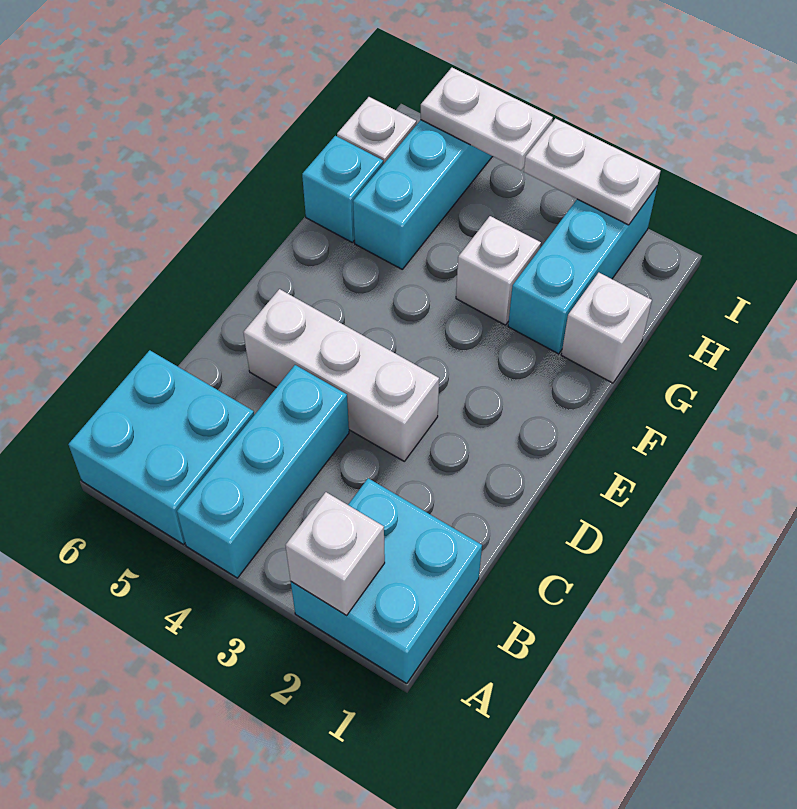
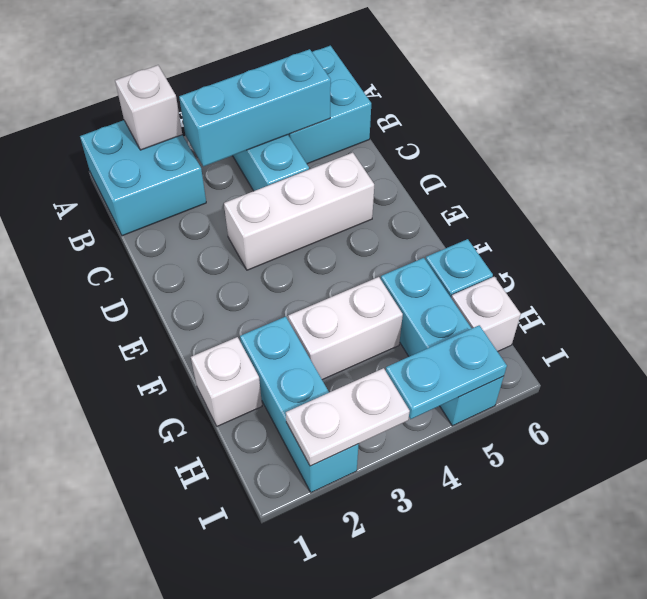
none -> cyan brick B3:B5 level 2
white brick G3 level 1 -> white brick G3:G4 level 1
white plate I4:I5 level 2 -> cyan plate I4:I5 level 2

